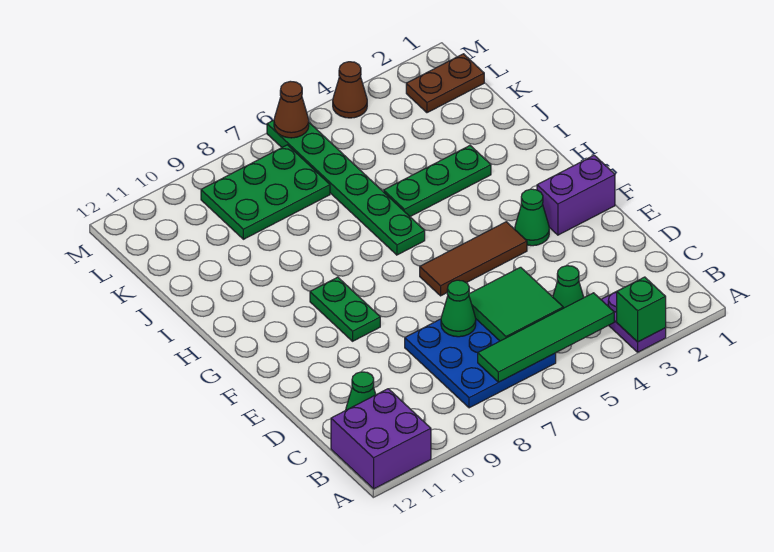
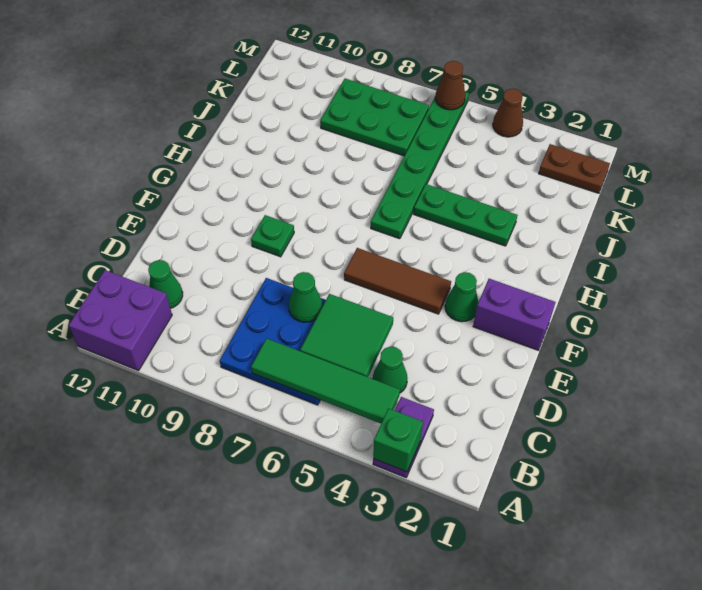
green plate F9:G9 level 1 -> green plate F9 level 1

